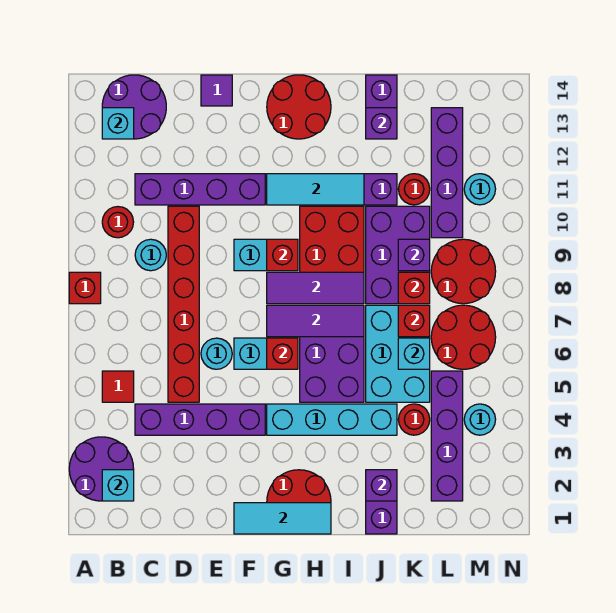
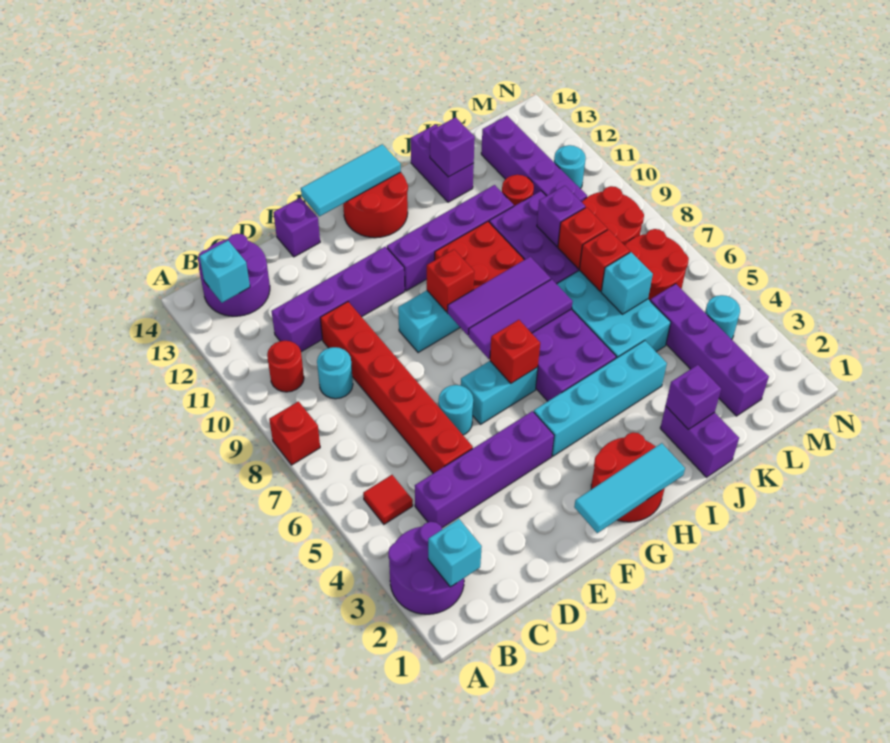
purple tile E14 level 1 -> purple brick E14 level 1
cyan tile G11:I11 level 2 -> cyan tile F14:H14 level 2
red round brick K4 level 1 -> none

